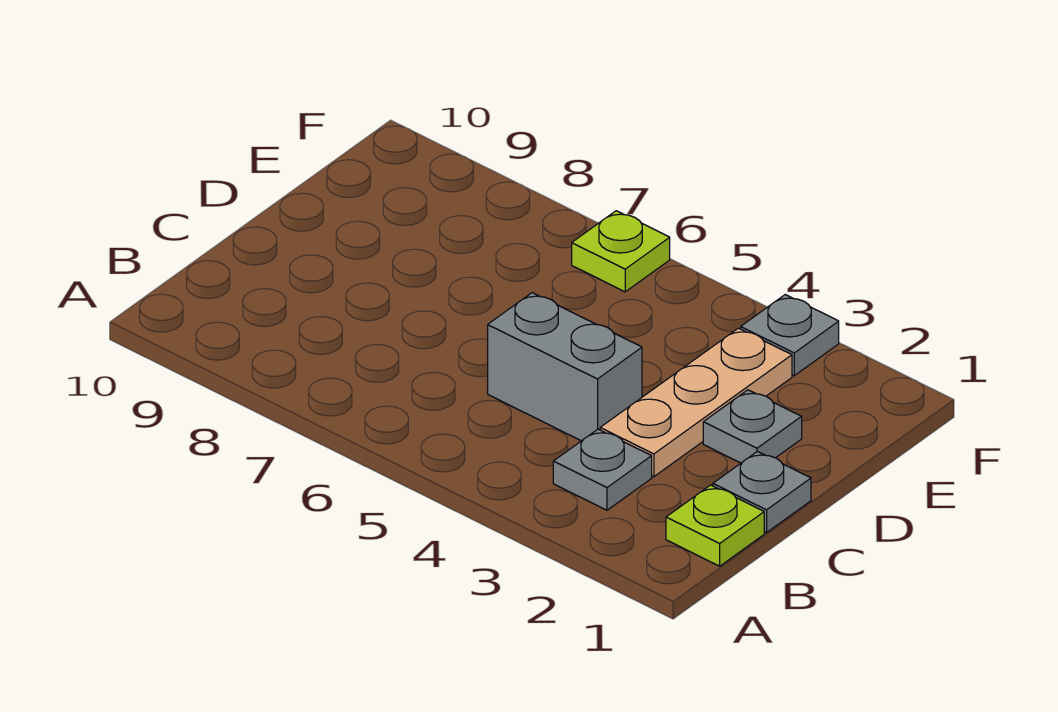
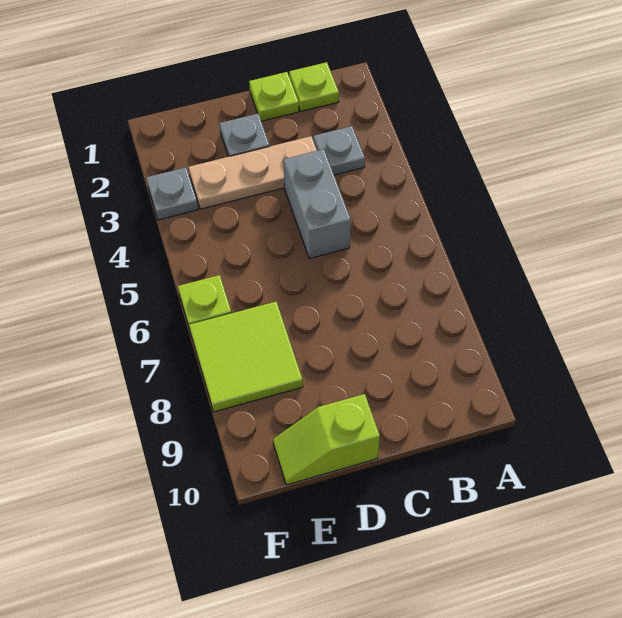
grey plate C1 level 1 -> lime plate C1 level 1
none -> lime slope D10:E10 level 1 top D
none -> lime tile E7:F8 level 1

